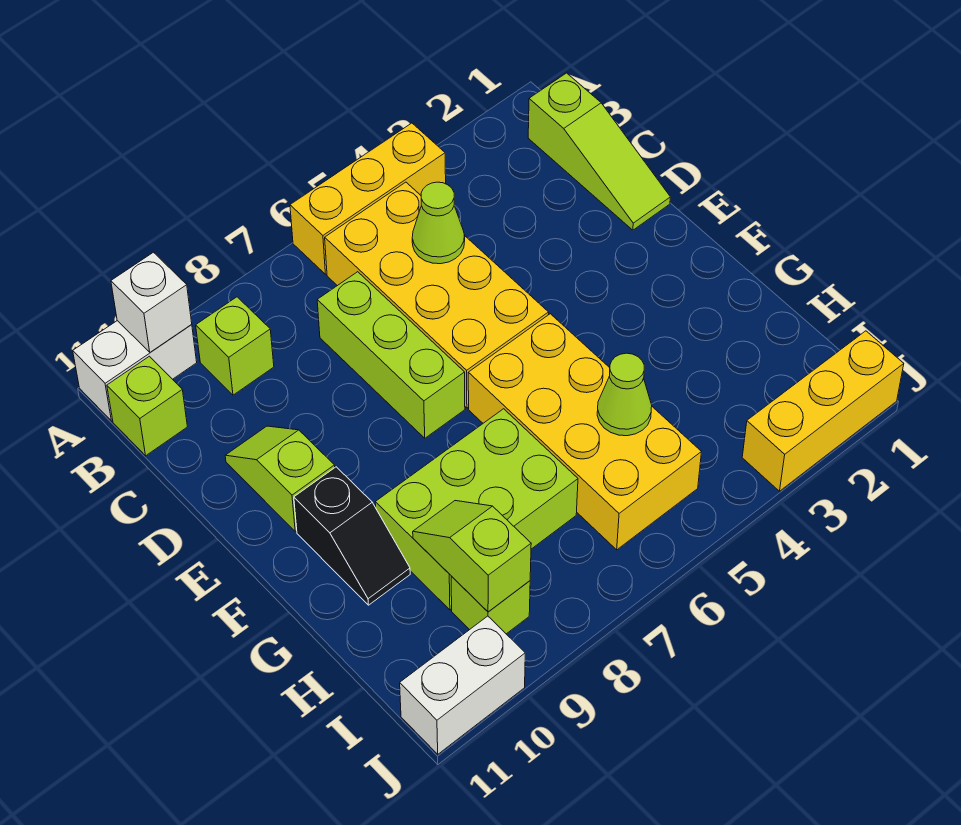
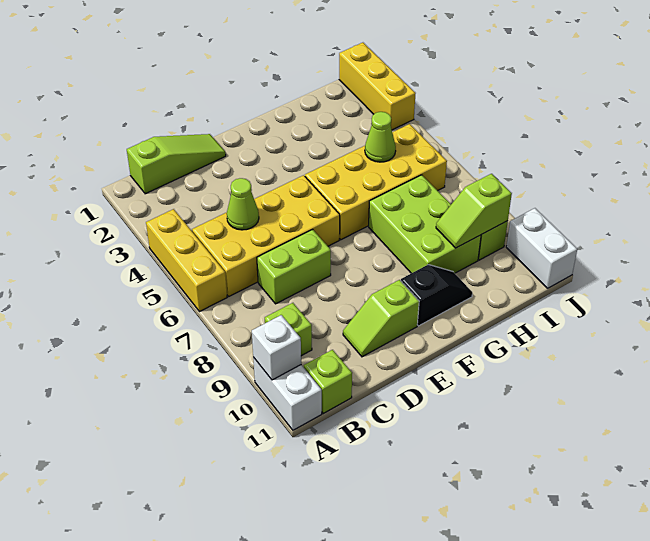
lime brick C7:E7 level 1 -> lime brick C7:D7 level 1

